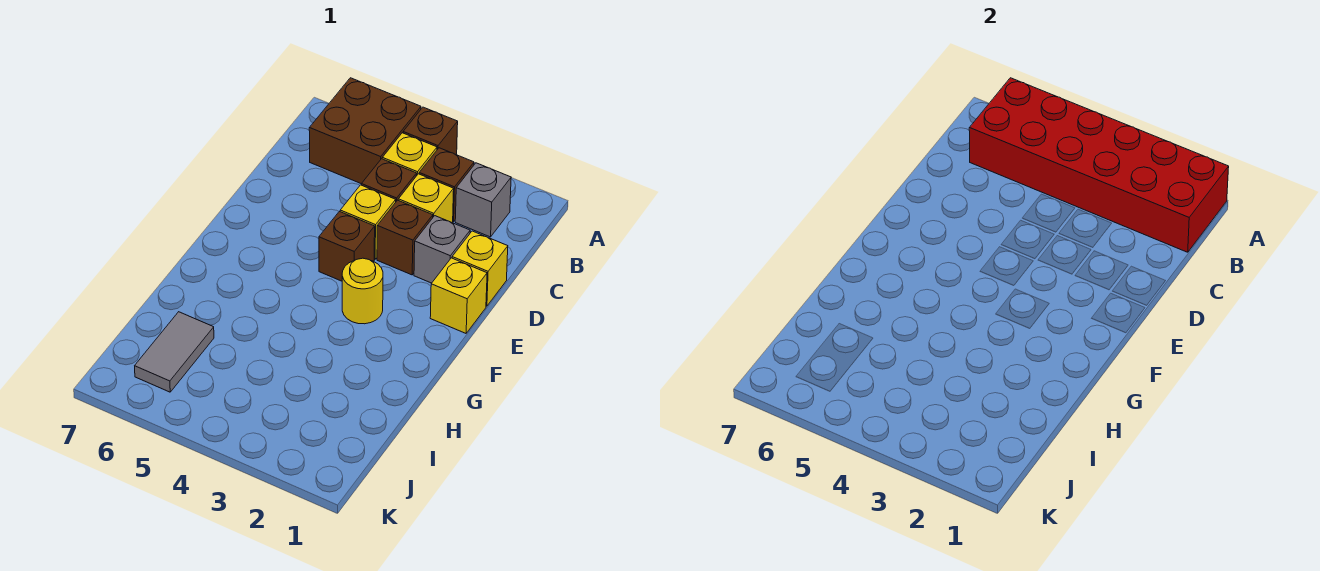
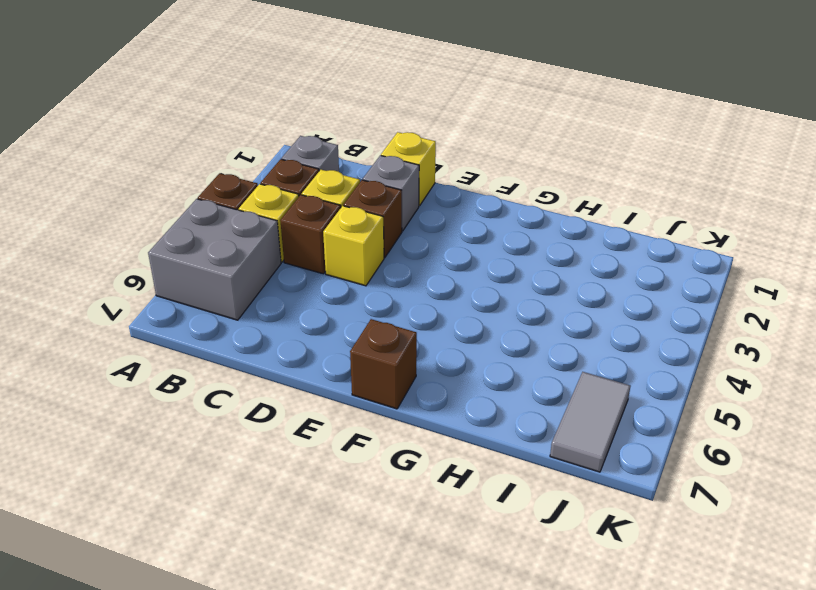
red brick A1:B6 level 2 -> none
brown brick A5:B6 level 1 -> grey brick A5:B6 level 1
yellow brick E1 level 1 -> none
brown brick E4 level 1 -> brown brick F7 level 1
yellow round brick F3 level 1 -> none
grey tile I6:J6 level 1 -> grey tile J6:J7 level 1

